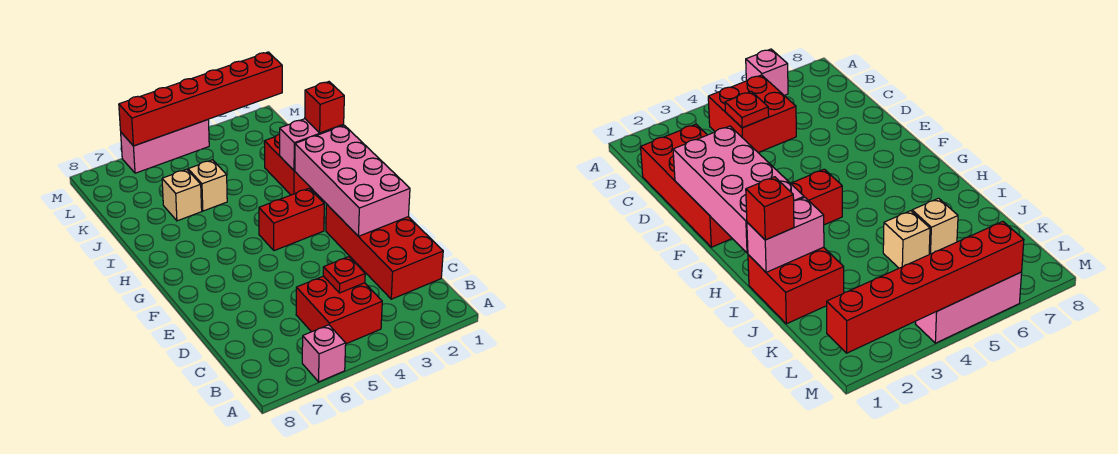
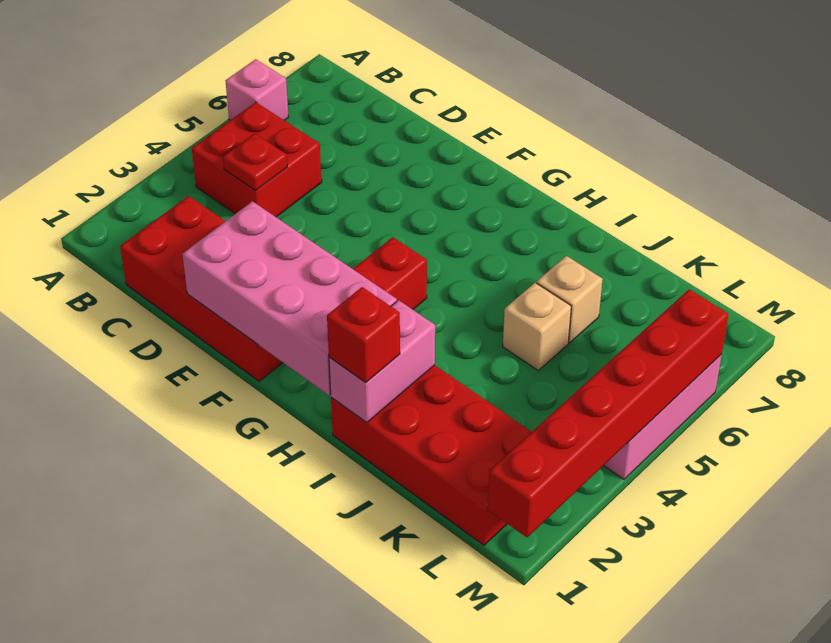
red brick I1:J2 level 1 -> red brick I1:L2 level 1

